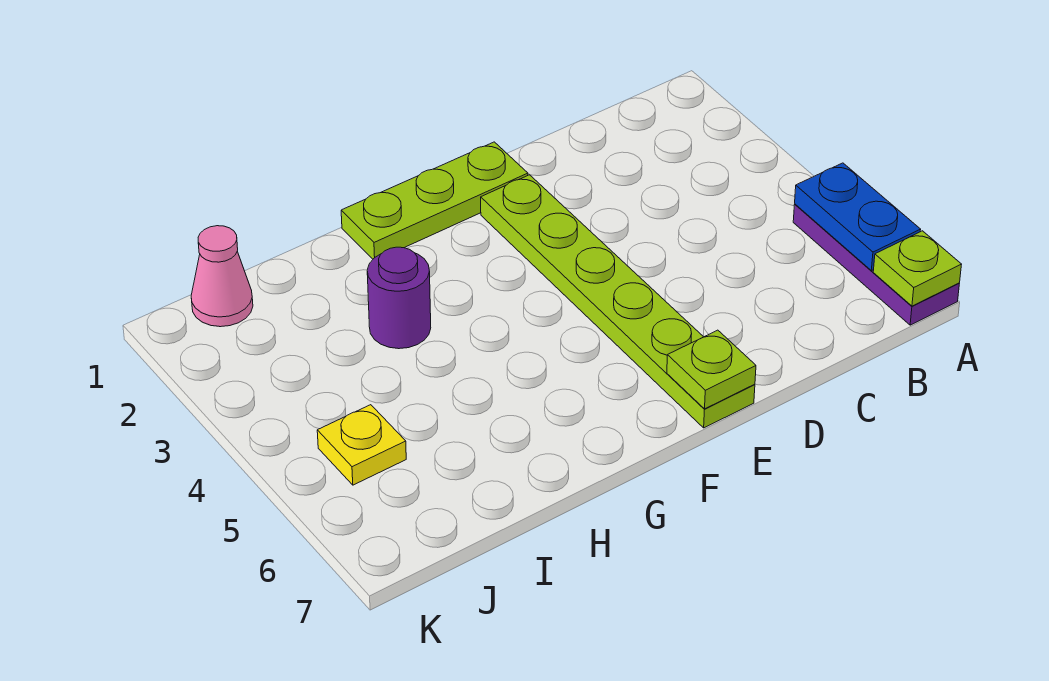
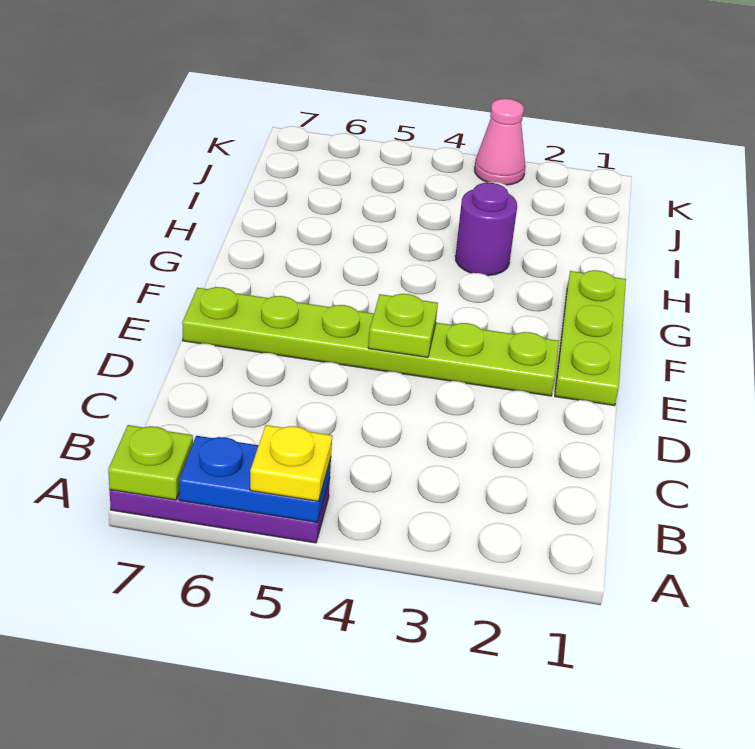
lime plate E7 level 2 -> lime plate E4 level 2
pink cone J1 level 1 -> pink cone K3 level 1
yellow plate J5 level 1 -> yellow plate A5 level 3

